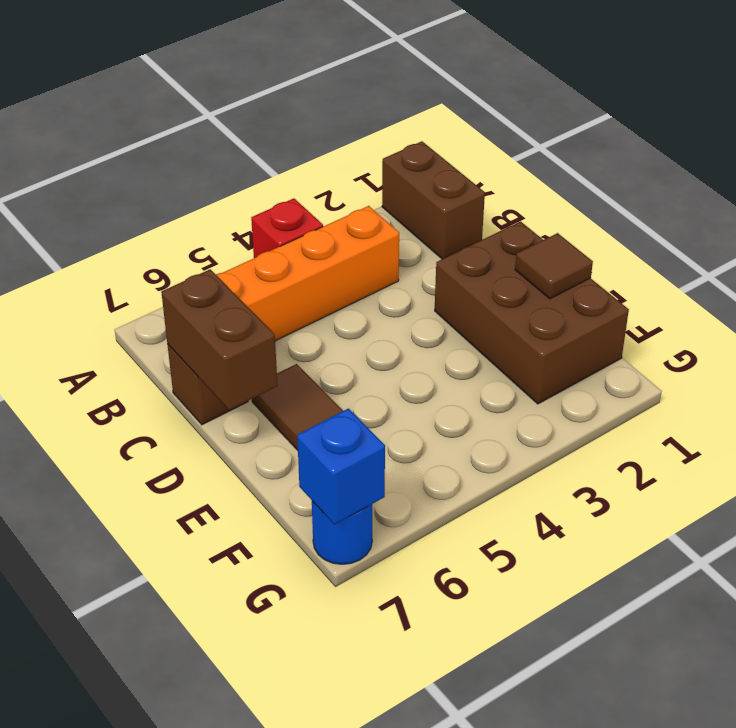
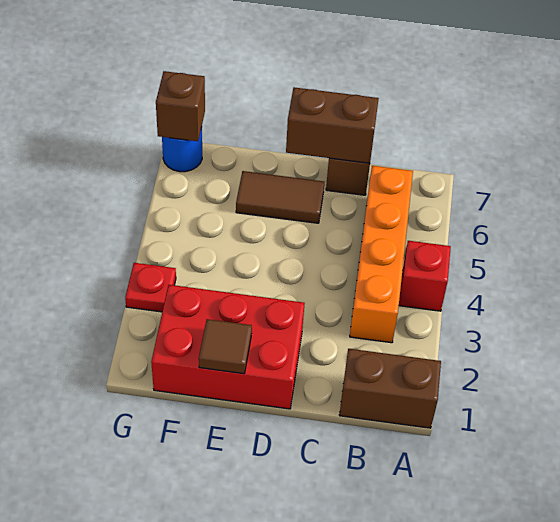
brown brick D1:F2 level 1 -> red brick D1:F2 level 1
none -> red plate G3 level 1
blue brick G7 level 2 -> brown brick G7 level 2

